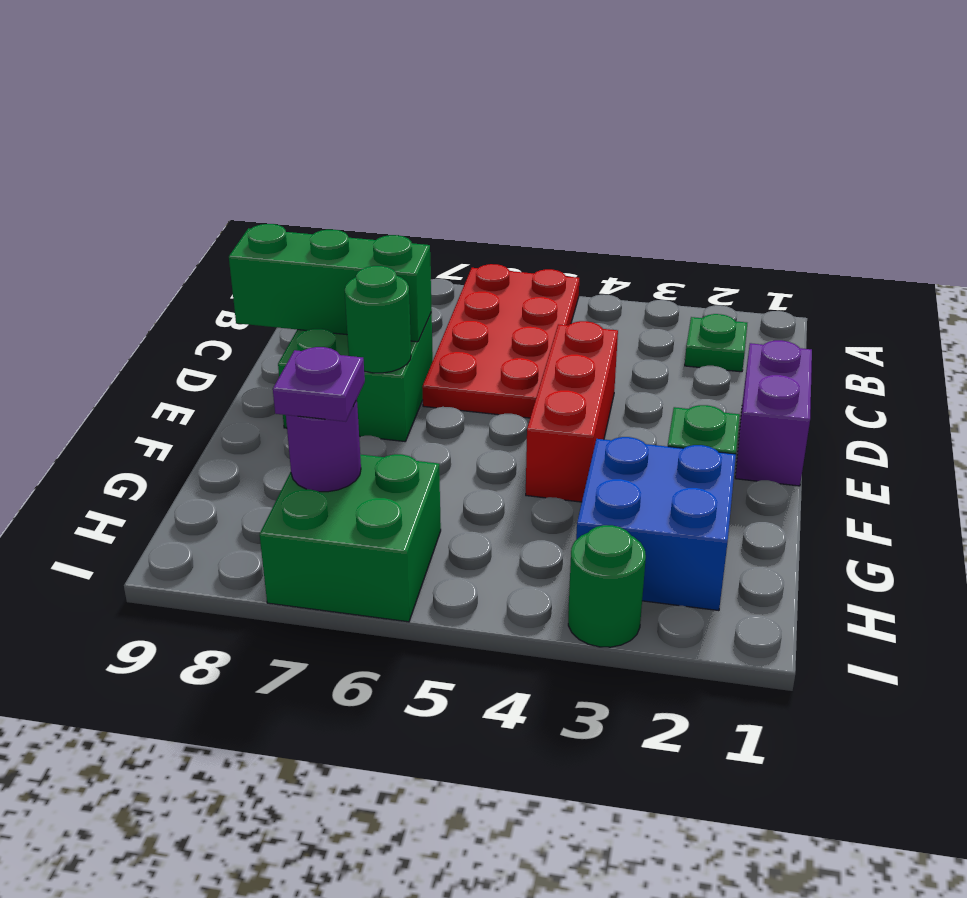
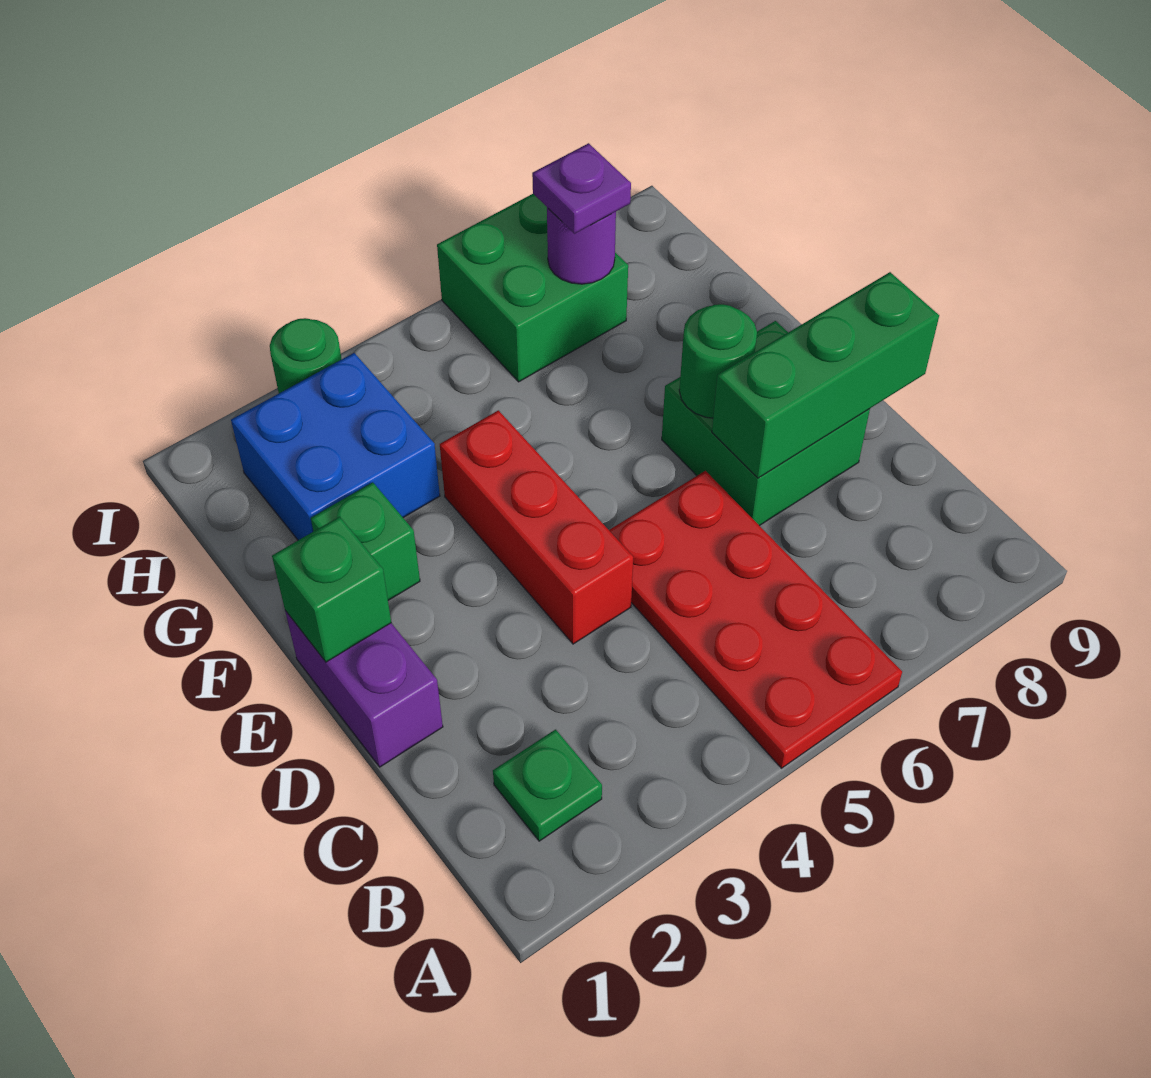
none -> green brick E1 level 2

